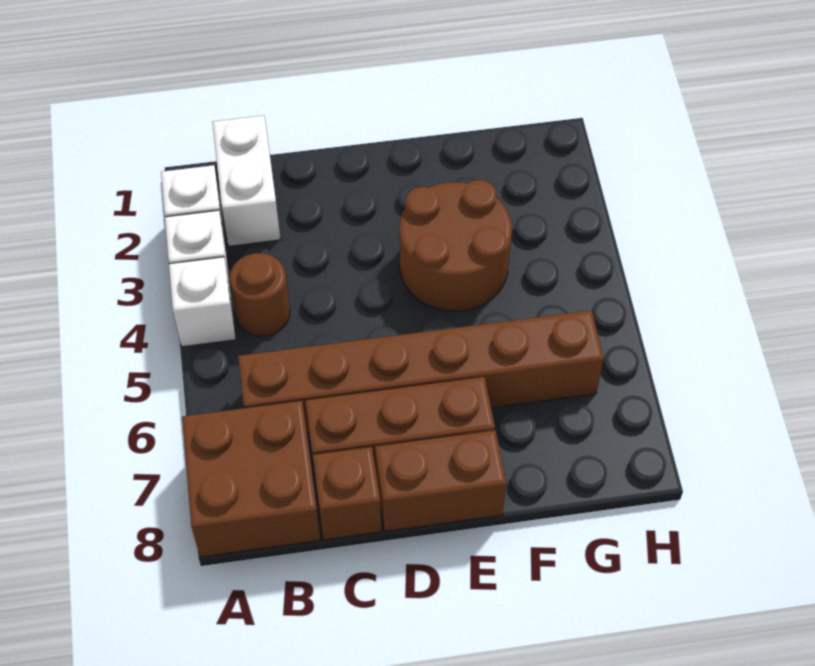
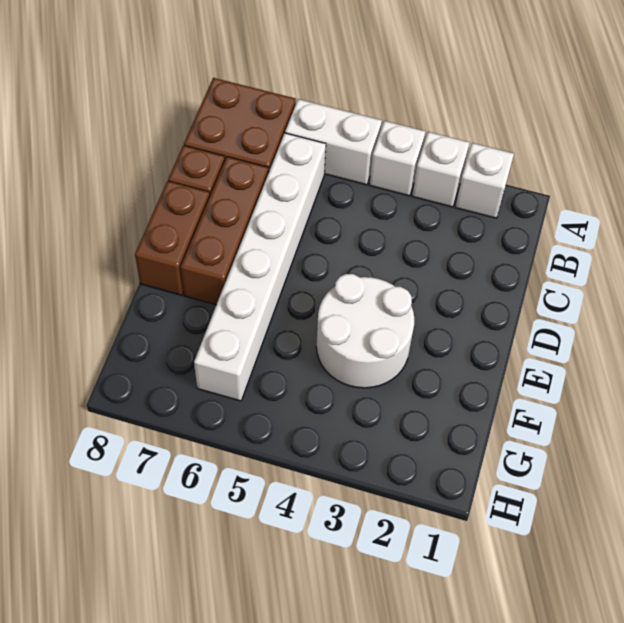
white brick B1:B2 level 1 -> white brick A5:A6 level 1
brown round brick B4 level 1 -> none
brown brick B6:G6 level 1 -> white brick B6:G6 level 1
brown round brick E3:F4 level 1 -> white round brick E3:F4 level 1

